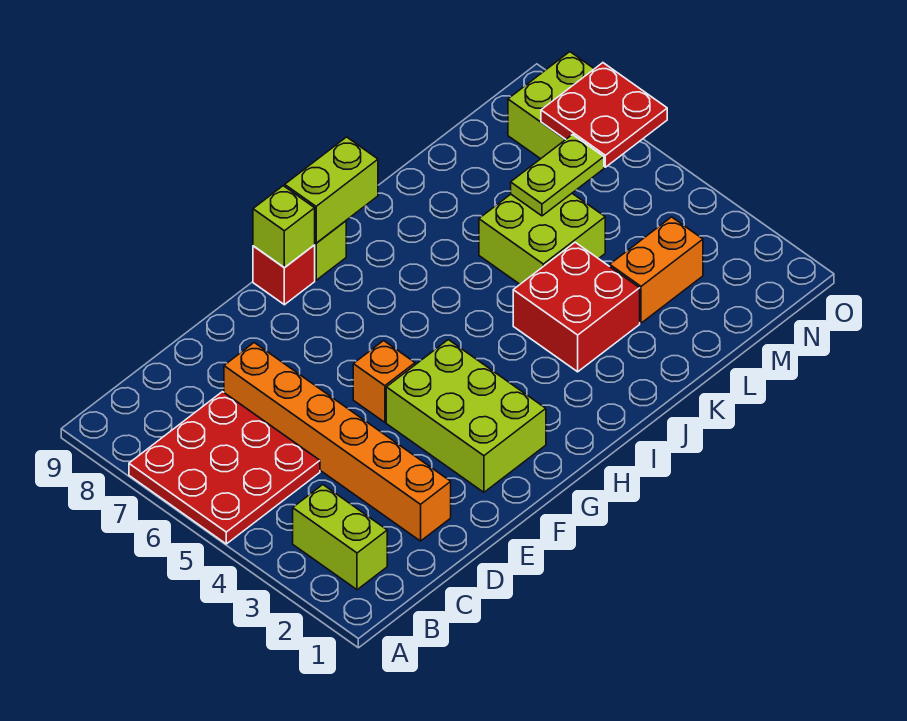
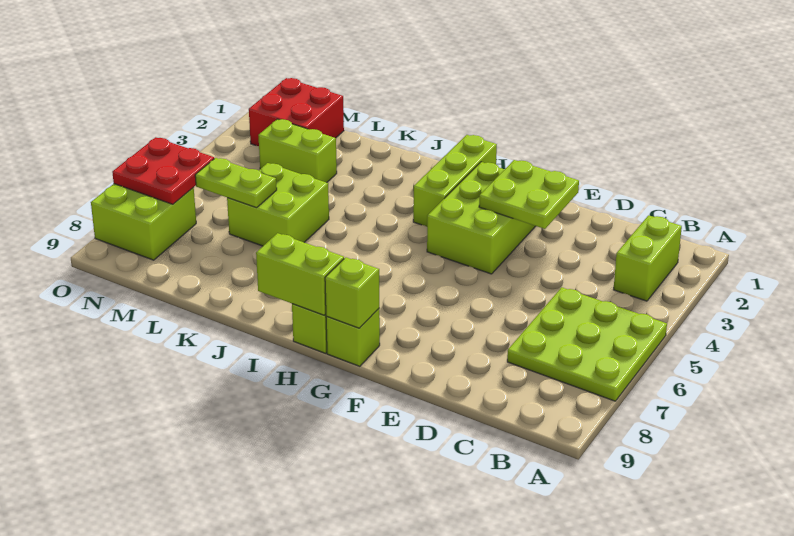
red plate A5:C7 level 1 -> lime plate A5:C7 level 1
orange brick D2:D7 level 1 -> none
none -> lime plate E2:F3 level 2
orange brick F5 level 1 -> none
red brick G9 level 1 -> lime brick G9 level 1
none -> lime brick H1:H3 level 1
red brick J3:K4 level 1 -> red brick M1:N2 level 1
orange brick L3:M3 level 1 -> lime brick L3:M3 level 1

